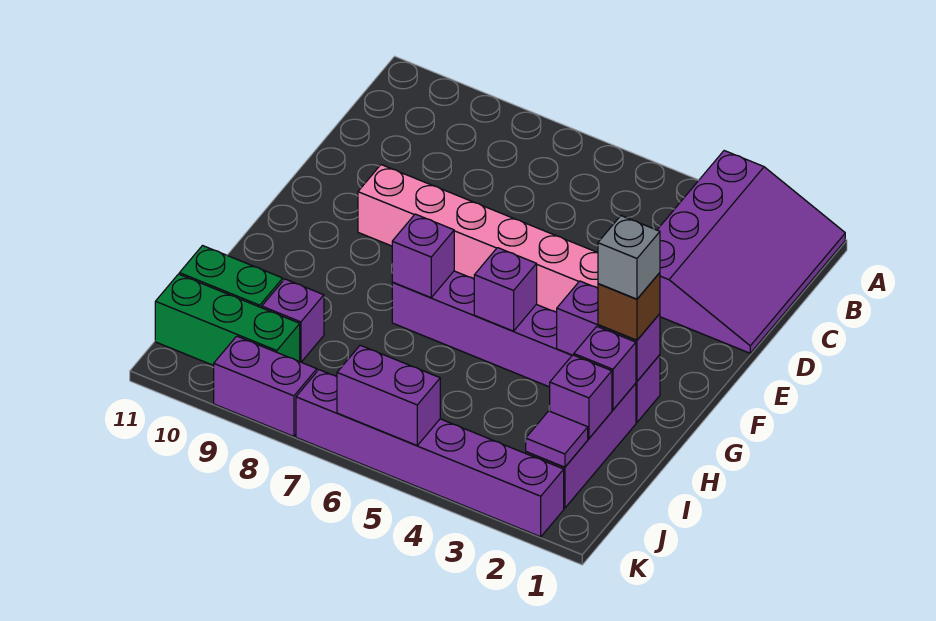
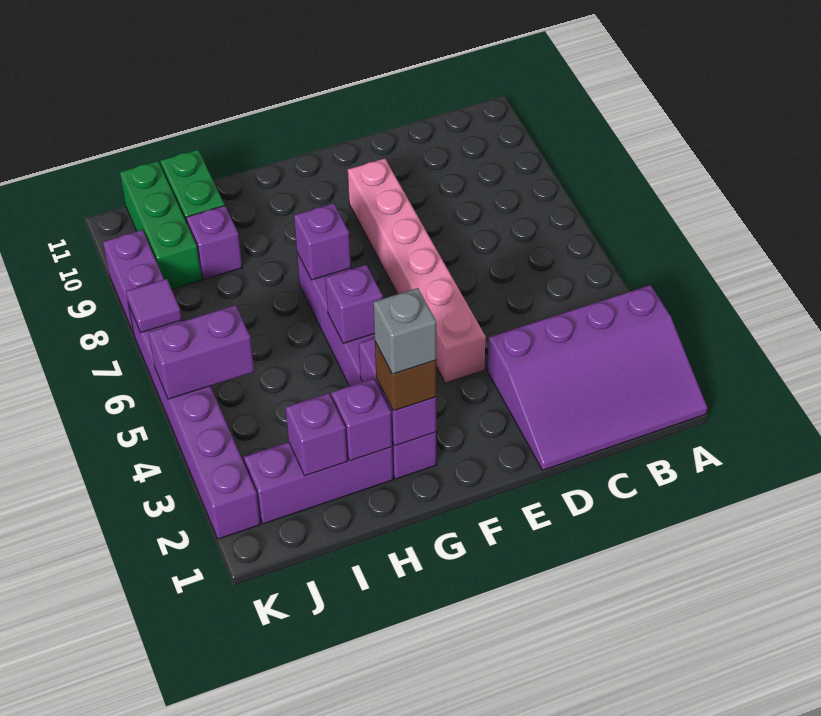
purple tile J2 level 2 -> purple tile K7 level 2
purple brick K5:K6 level 2 -> purple brick J5:K5 level 2

